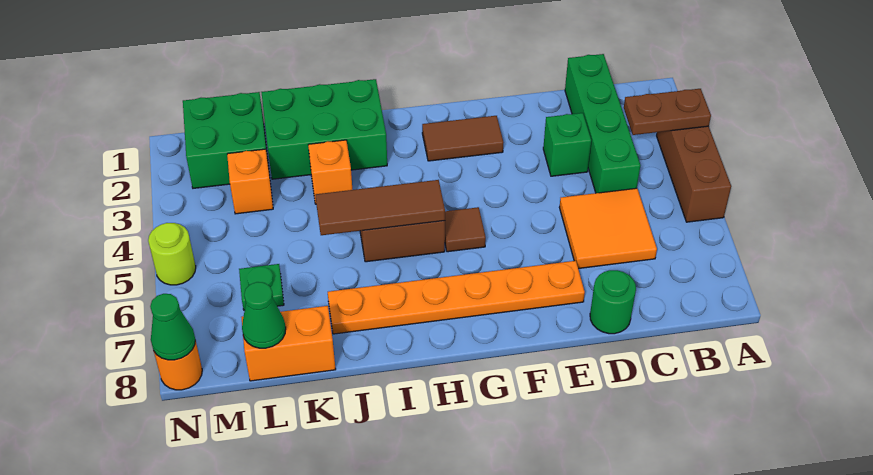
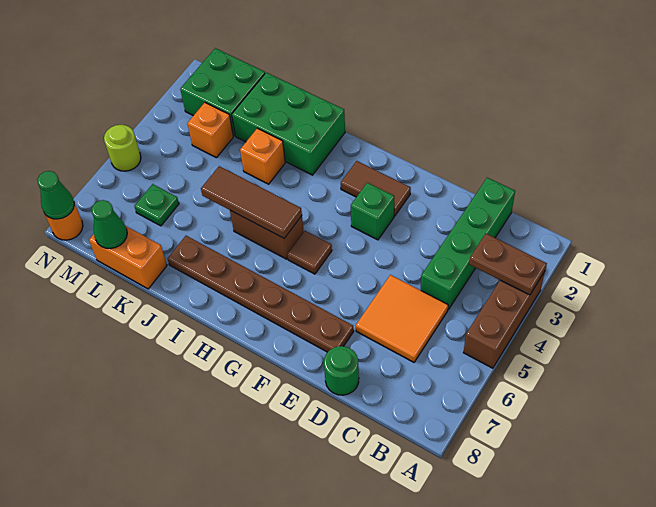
green brick D3 level 1 -> green brick F3 level 1
orange plate E7:J7 level 1 -> brown plate E7:J7 level 1

